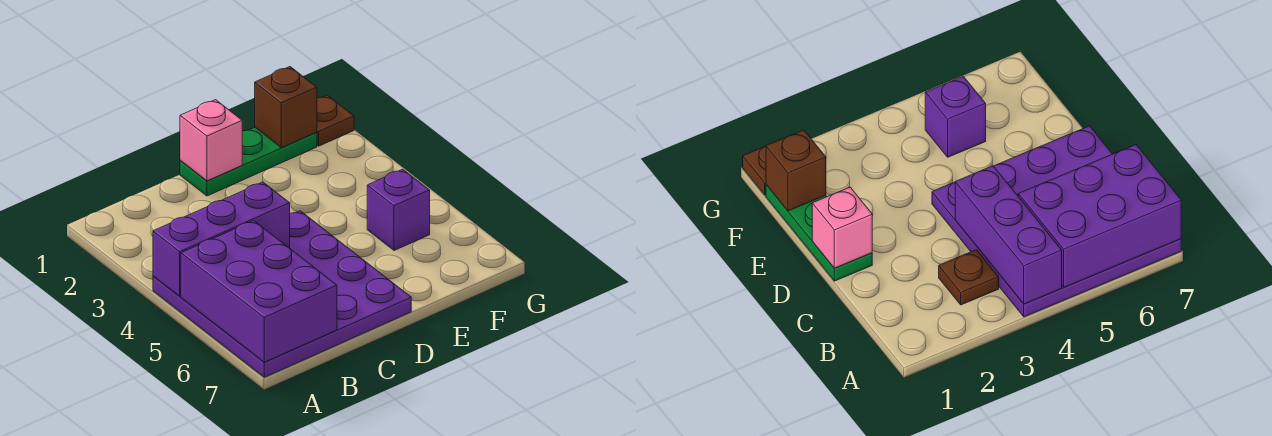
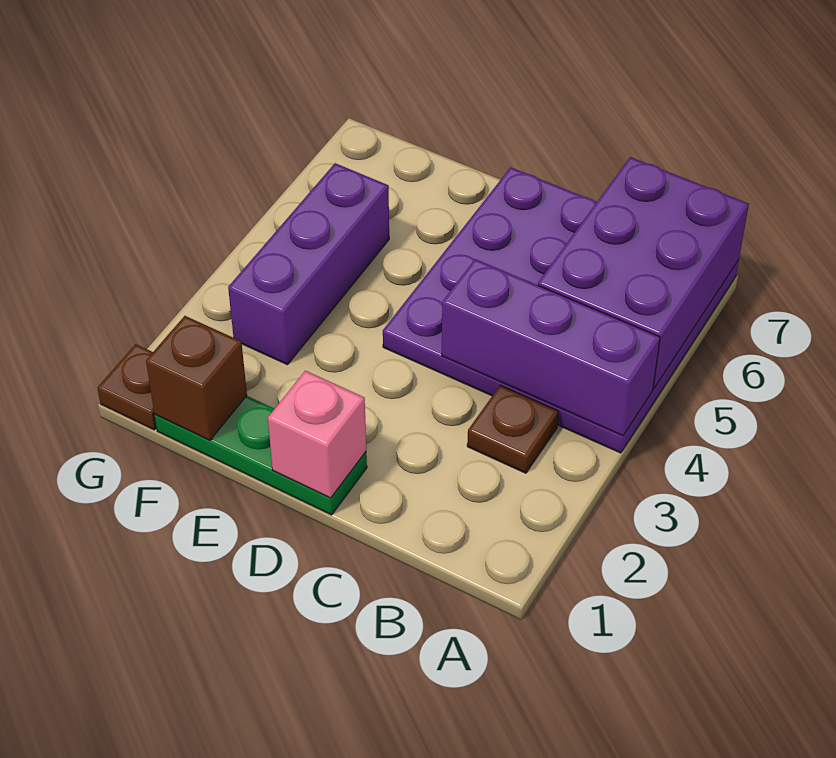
purple brick F5 level 1 -> purple brick F3:F5 level 1

